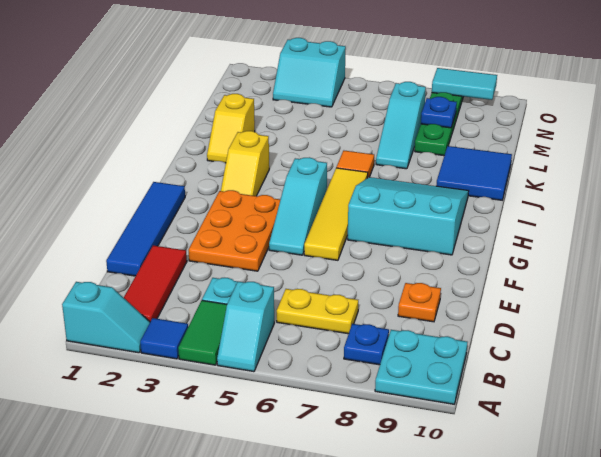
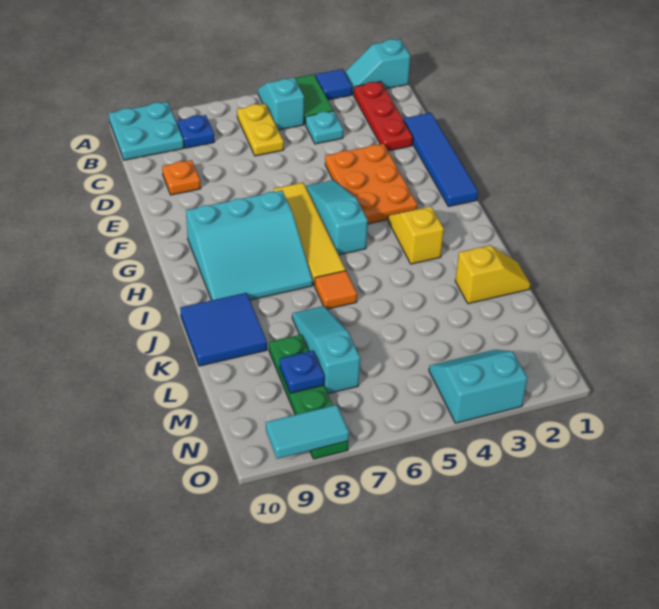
red tile B2:D2 level 1 -> red plate B2:D2 level 1
yellow plate C6:C7 level 1 -> yellow plate B6:C6 level 1
yellow slope J2:K2 level 1 top K -> yellow slope K1:K2 level 1 top 2

